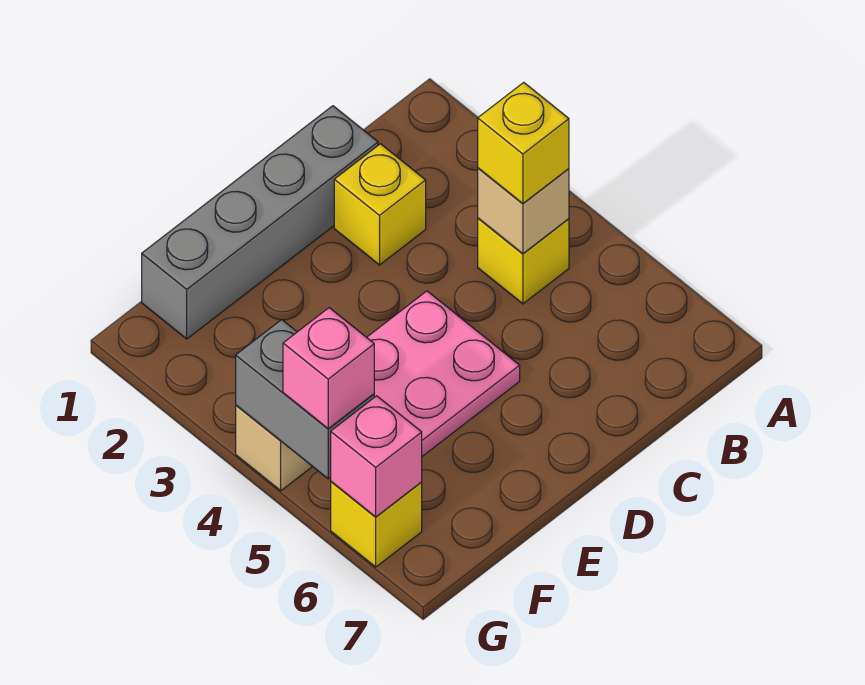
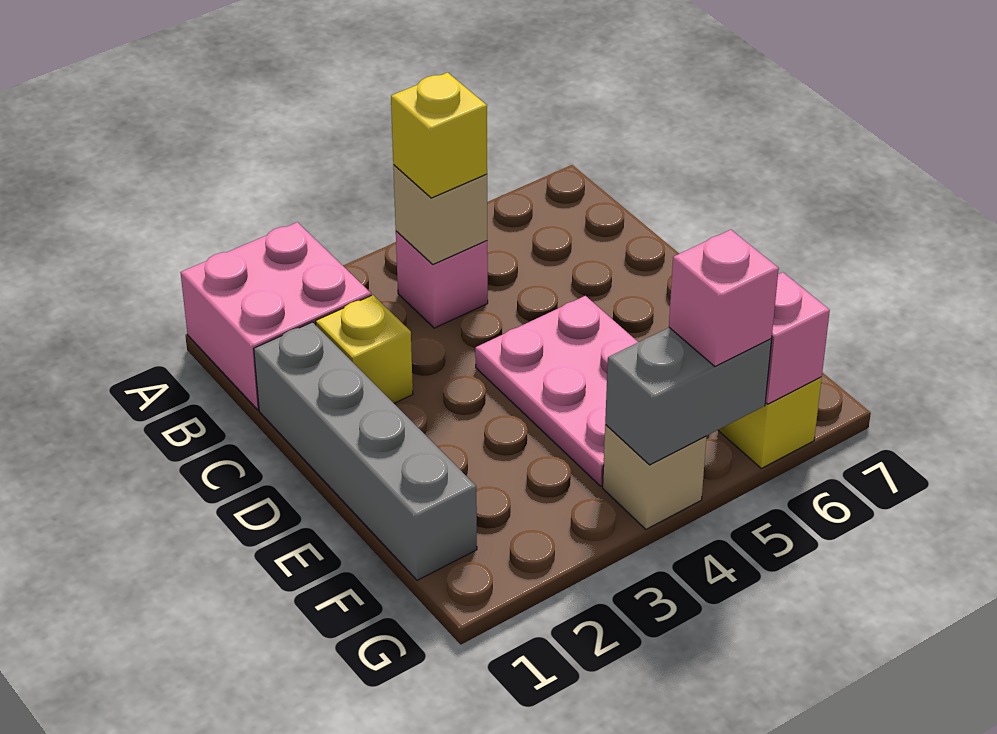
none -> pink brick A1:B2 level 1
yellow brick B4 level 1 -> pink brick B4 level 1

